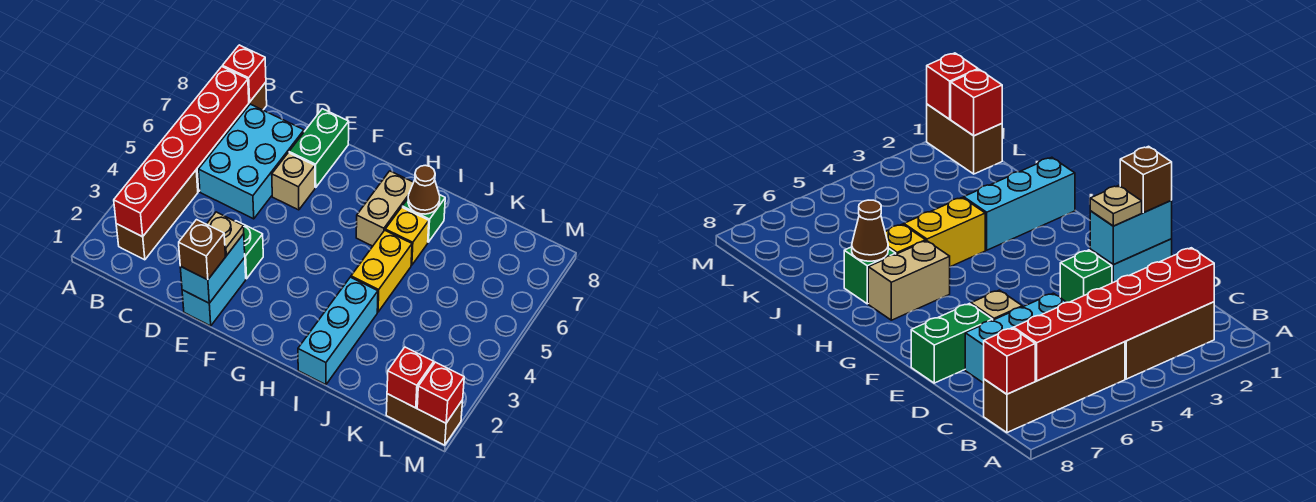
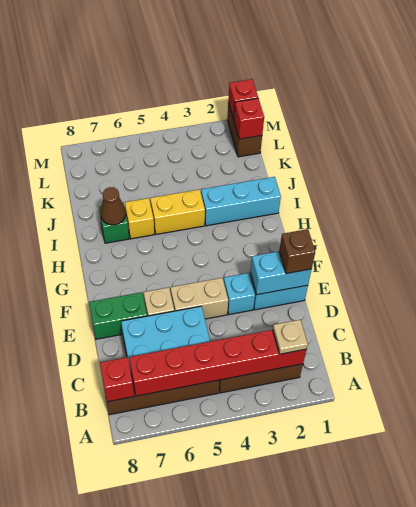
tan plate E2 level 3 -> tan plate B2 level 3
green brick E3 level 1 -> cyan brick E3 level 1
tan brick H6:H7 level 1 -> tan brick E4:E5 level 1

